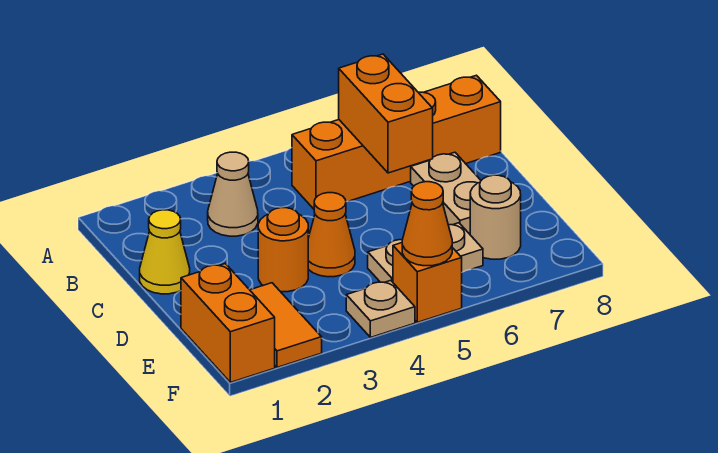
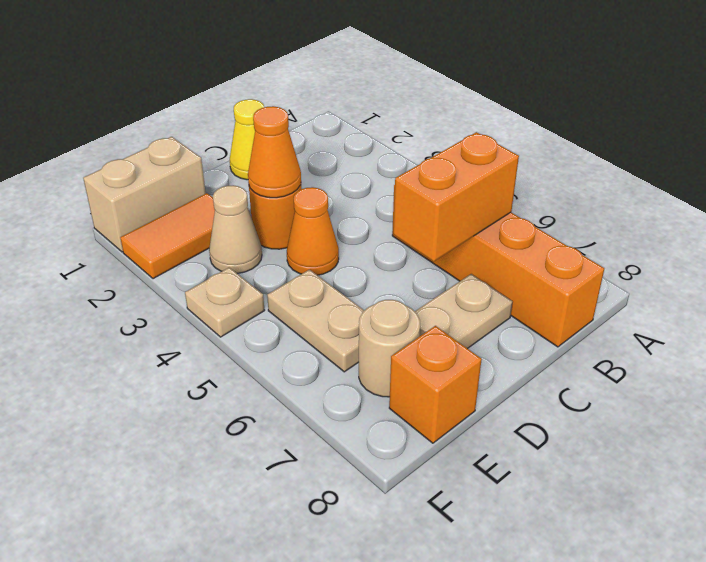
tan cone B3 level 1 -> tan cone E3 level 1
orange brick E1:F1 level 1 -> tan brick E1:F1 level 1
orange brick F5 level 1 -> orange brick E8 level 1
orange cone F5 level 2 -> orange cone D3 level 2

